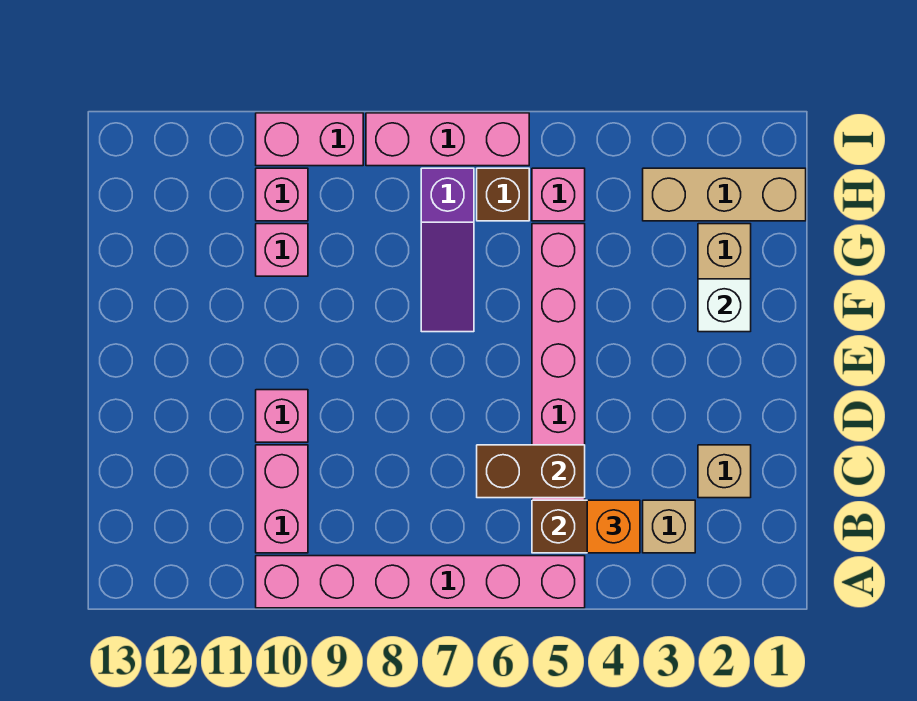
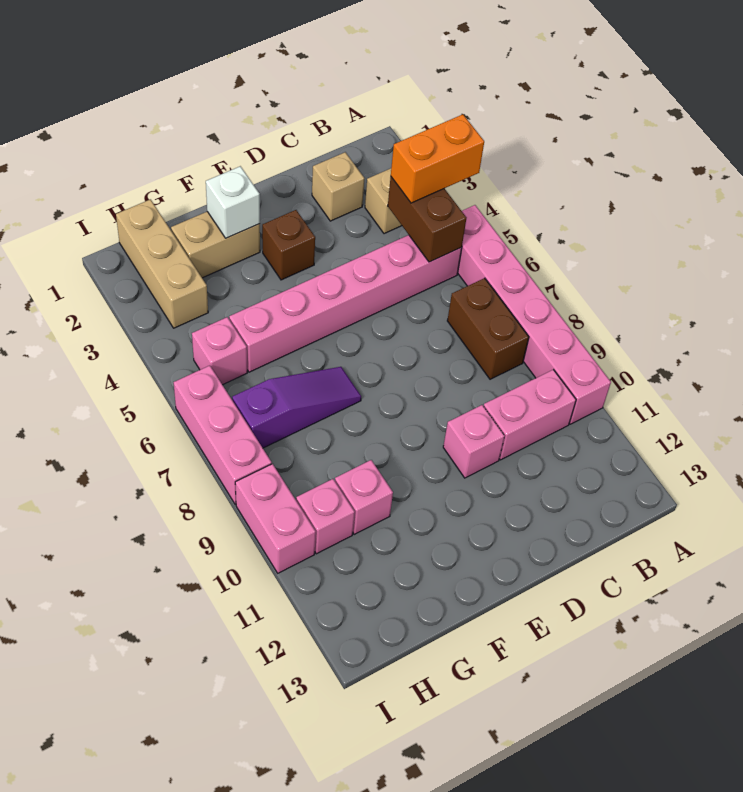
orange brick B4 level 3 -> orange brick A4:B4 level 3
brown brick C5:C6 level 2 -> brown brick B7:B8 level 1
brown brick H6 level 1 -> brown brick E3 level 1

